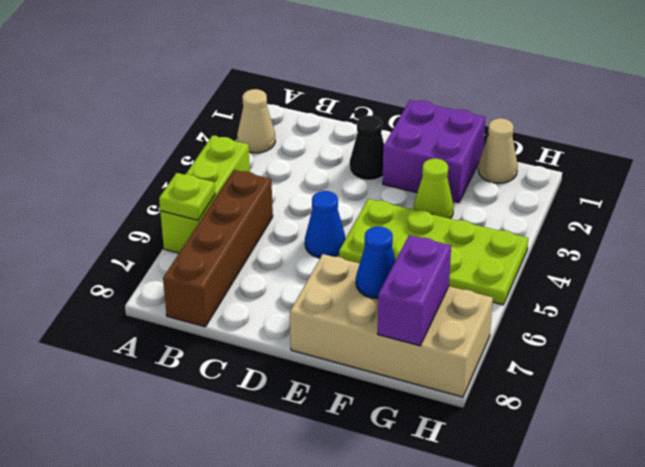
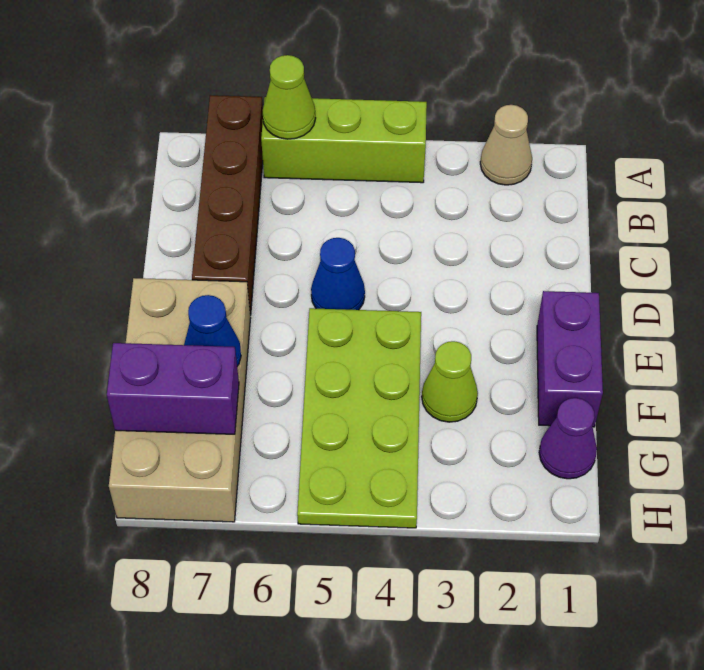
lime plate A6 level 2 -> lime cone A6 level 2
brown brick B5:B8 level 1 -> brown brick A7:D7 level 1
black cone D2 level 1 -> none
purple brick E1:F2 level 1 -> purple brick E1:F1 level 1
tan cone G1 level 1 -> purple cone G1 level 1

